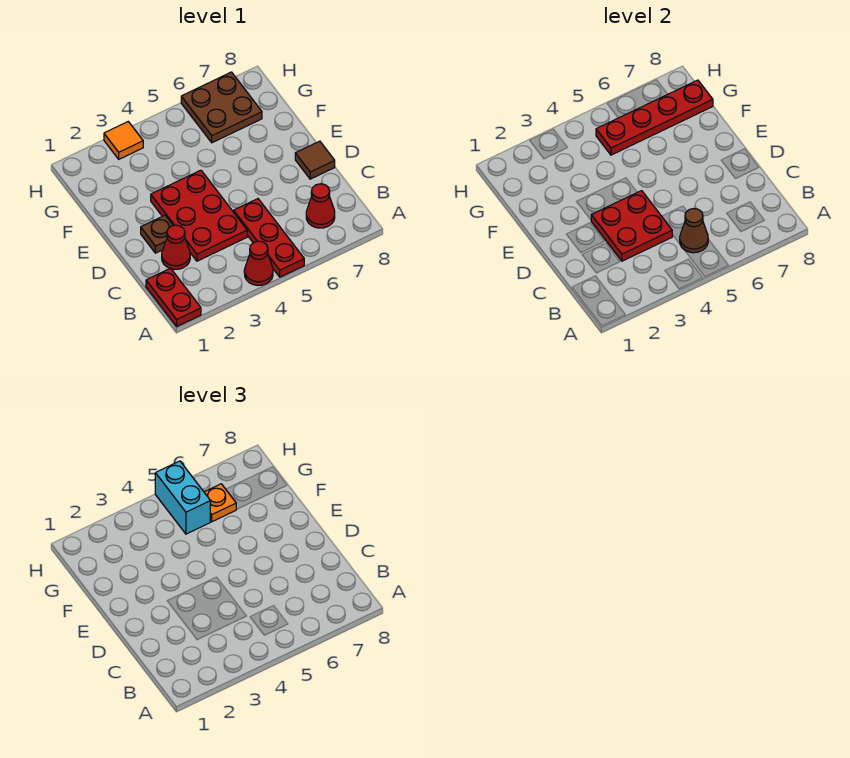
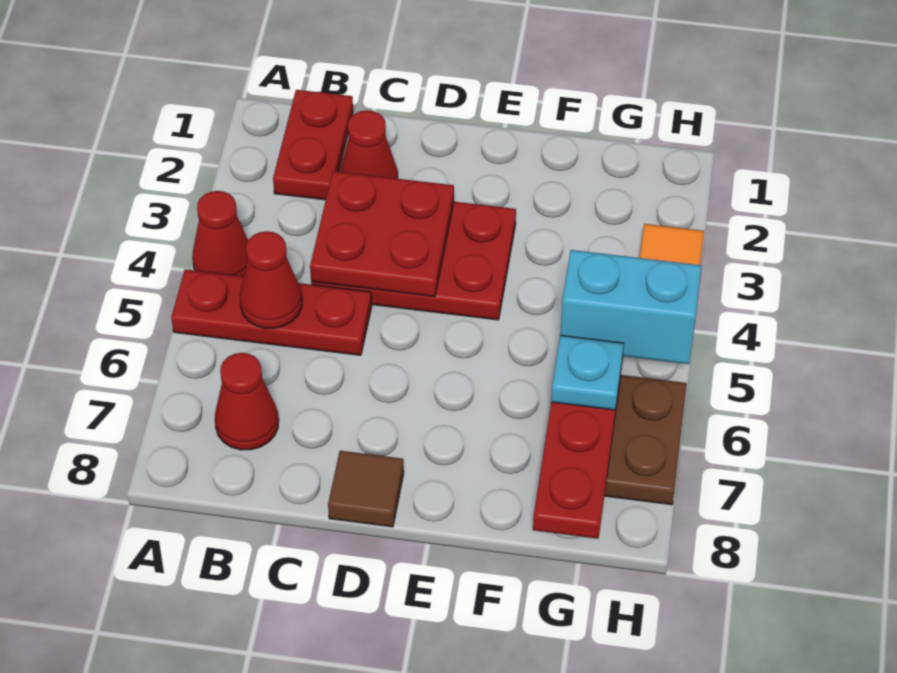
red plate A1:B1 level 1 -> red plate B1:B2 level 1
brown cone B5 level 2 -> red cone B5 level 2
brown plate D2 level 1 -> none
orange plate G6 level 3 -> cyan plate G6 level 3

